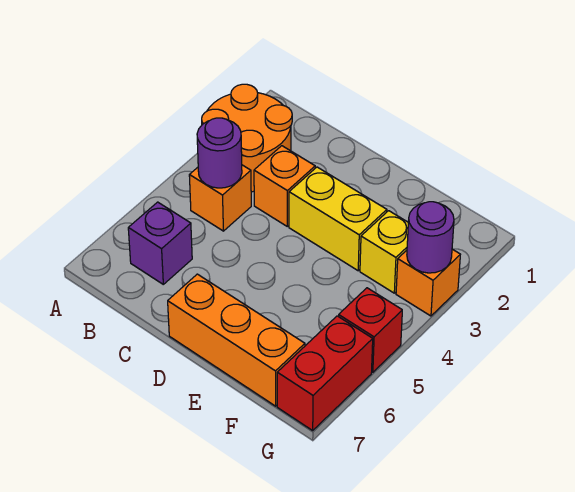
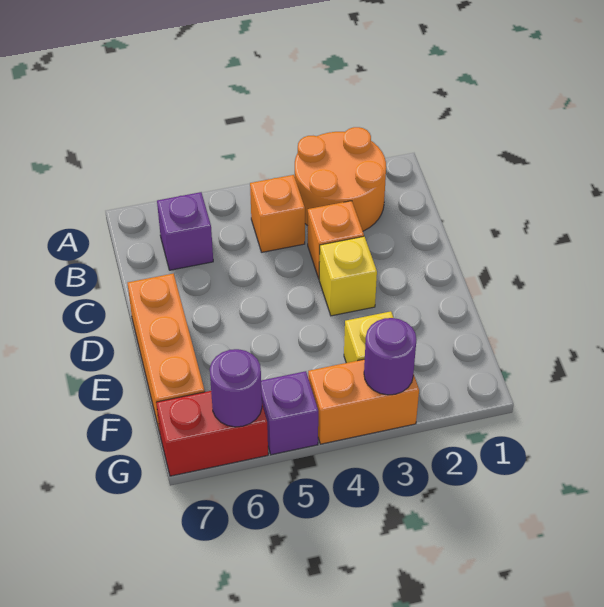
purple round brick B4 level 2 -> purple round brick G6 level 2
yellow brick D3:E3 level 1 -> yellow brick D3 level 1
orange brick G3 level 1 -> orange brick G3:G4 level 1
red brick G5 level 1 -> purple brick G5 level 1

